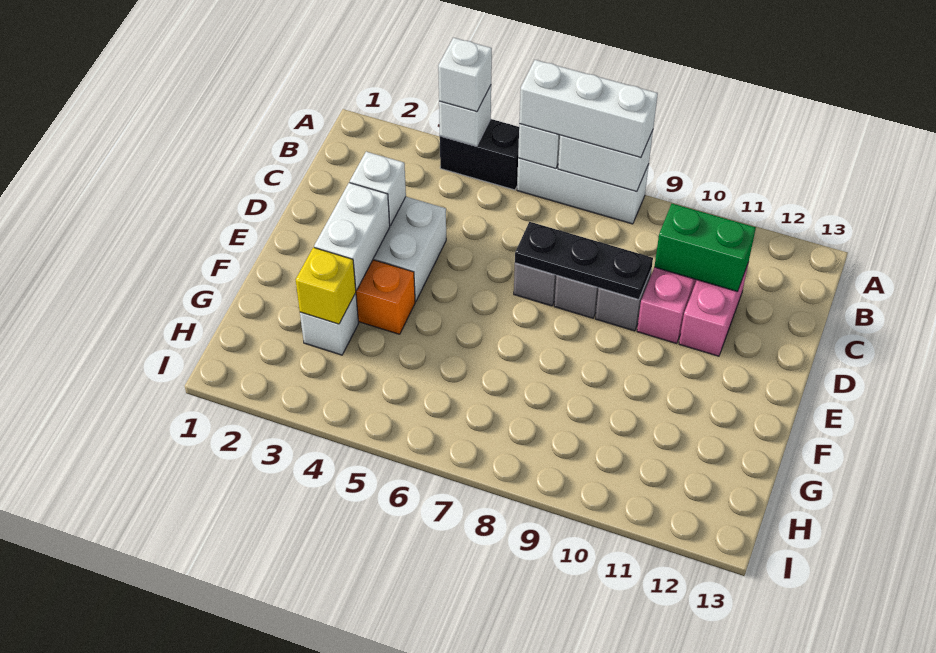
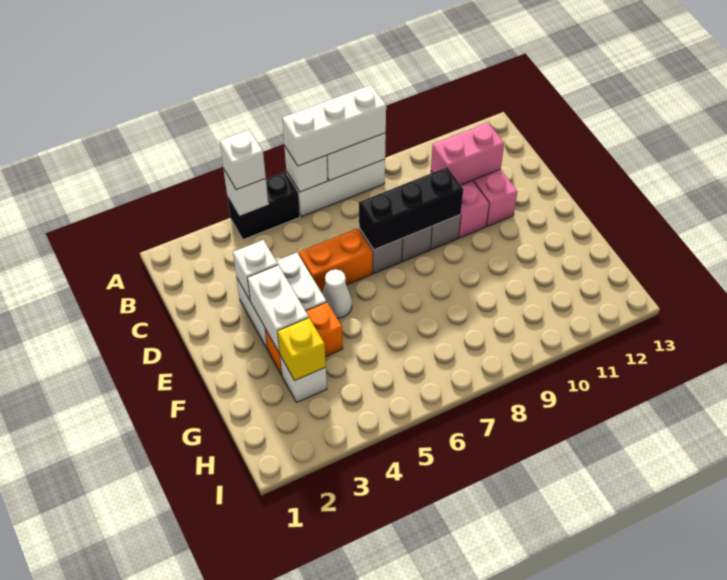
green brick C10:C11 level 2 -> pink brick C10:C11 level 2
none -> orange brick D5:D6 level 1
black plate D7:D9 level 2 -> black brick D7:D9 level 2
none -> white cone E5 level 1

